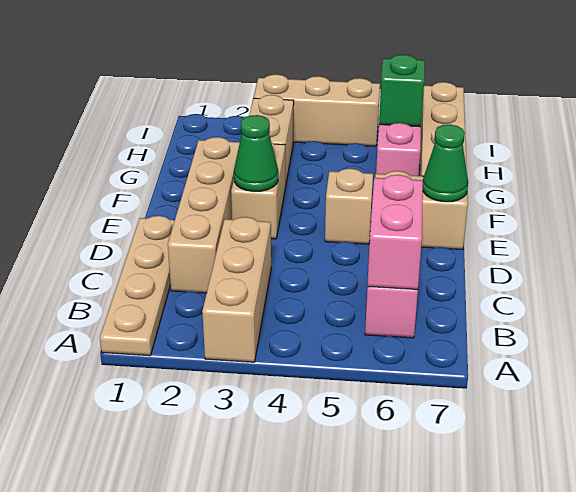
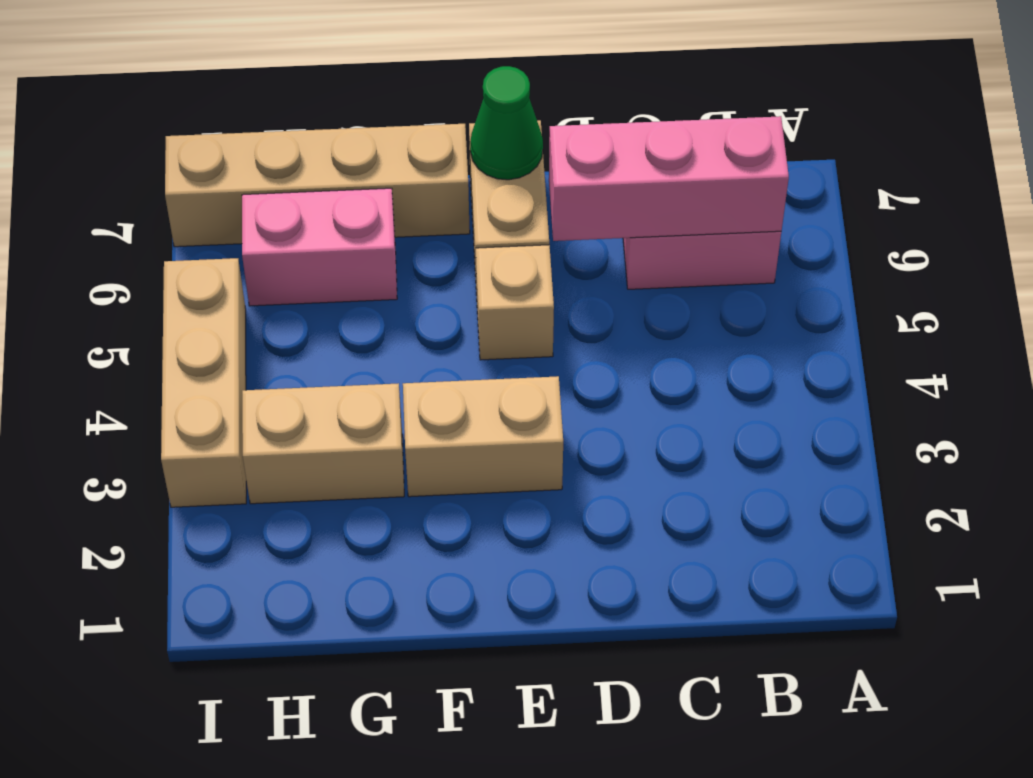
tan plate A1:D1 level 1 -> none
tan brick A3:C3 level 1 -> none
pink brick B6:C6 level 2 -> pink brick B6:D6 level 2
tan brick C2:F2 level 1 -> none
green cone E3 level 2 -> none
green brick H6 level 2 -> none

